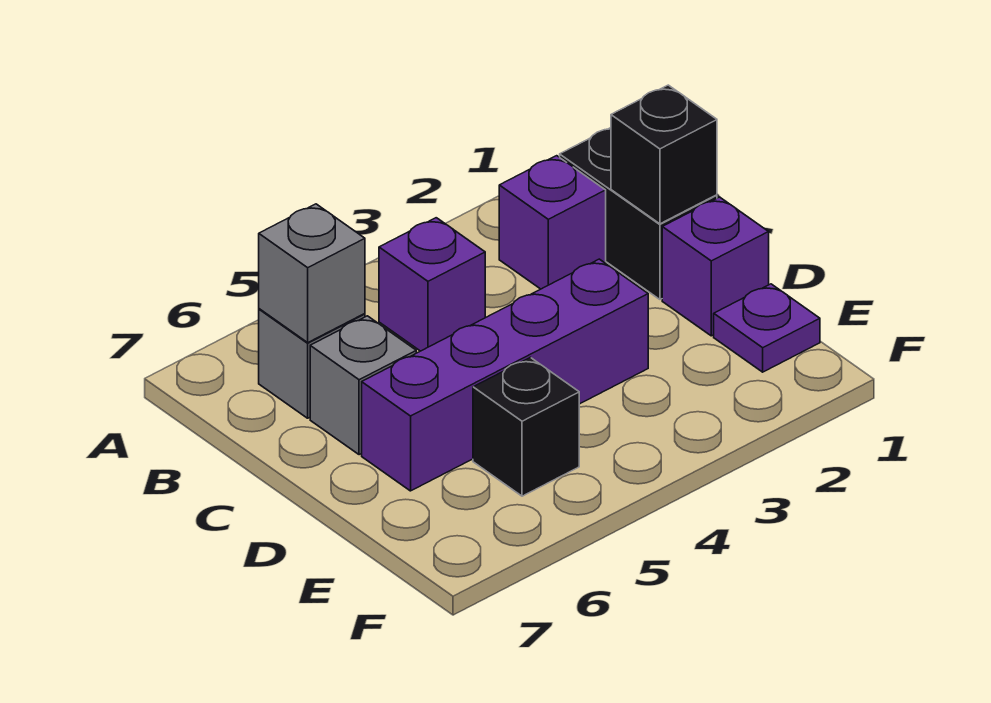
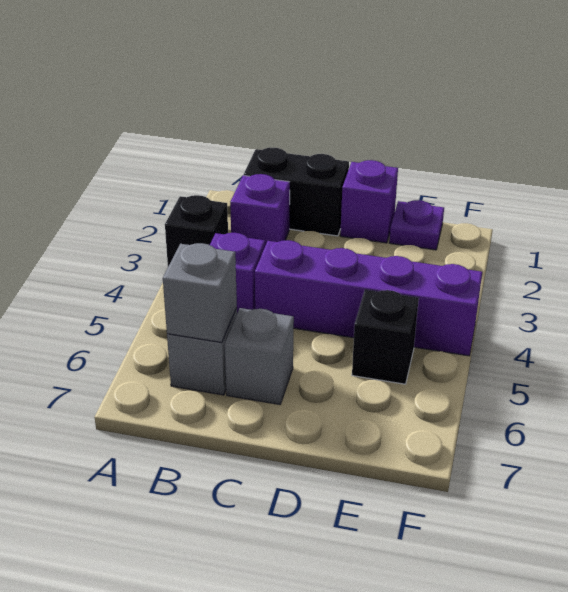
black brick C1 level 2 -> black brick A3 level 1
purple brick D3:D6 level 1 -> purple brick C4:F4 level 1

